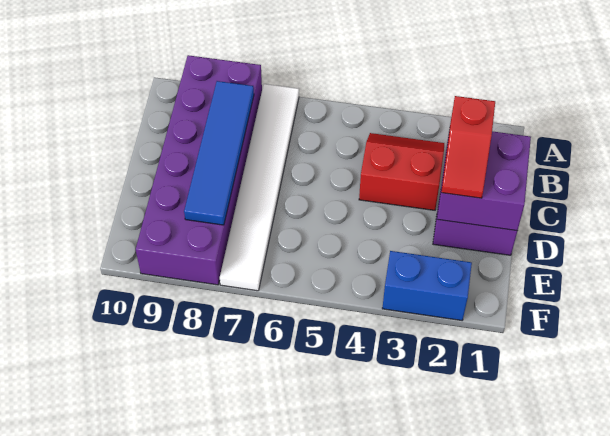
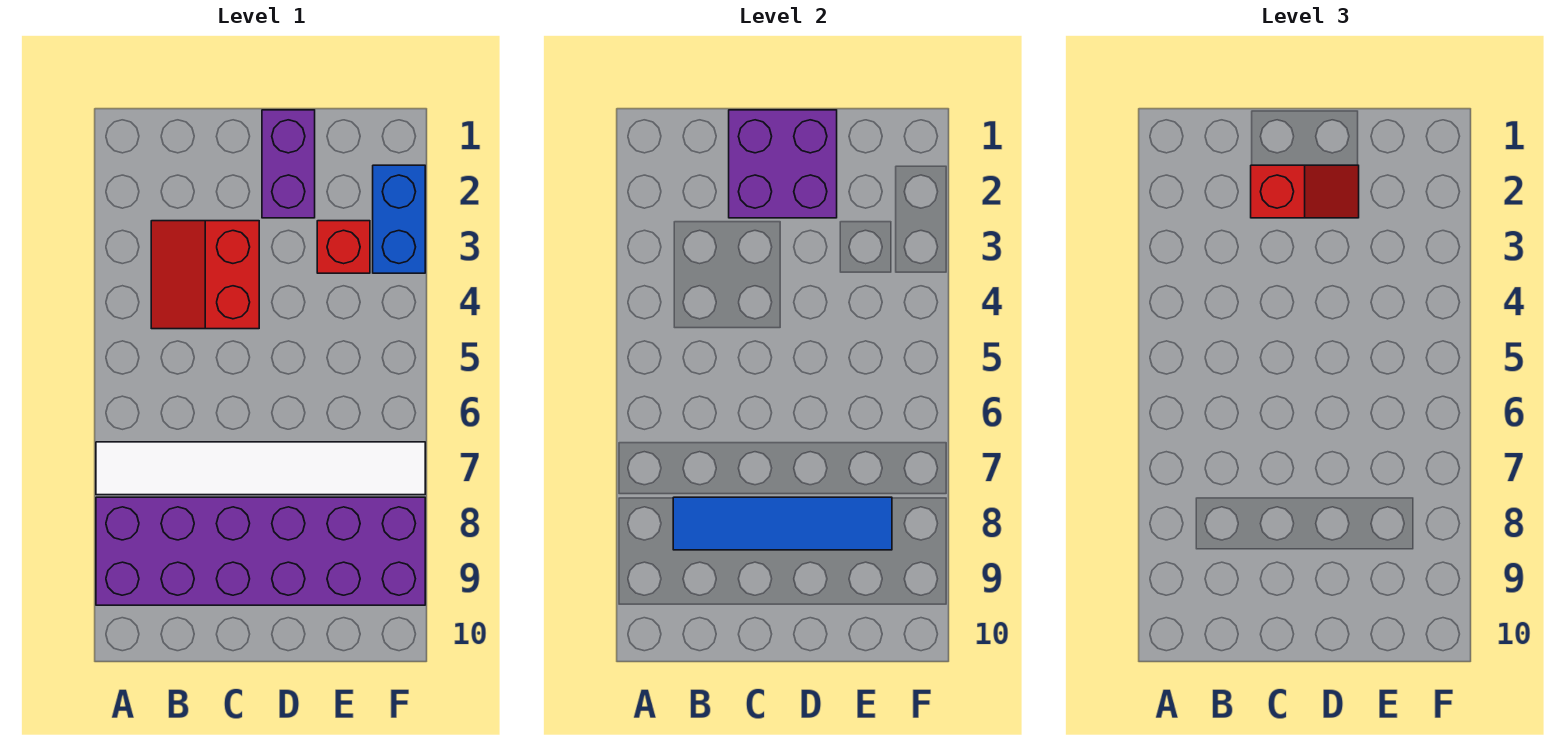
none -> red brick E3 level 1

